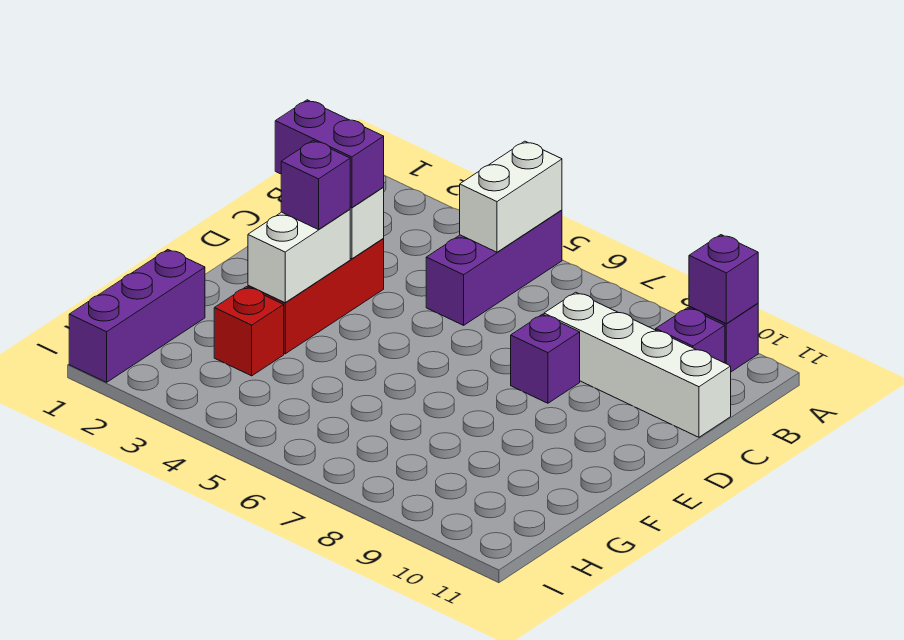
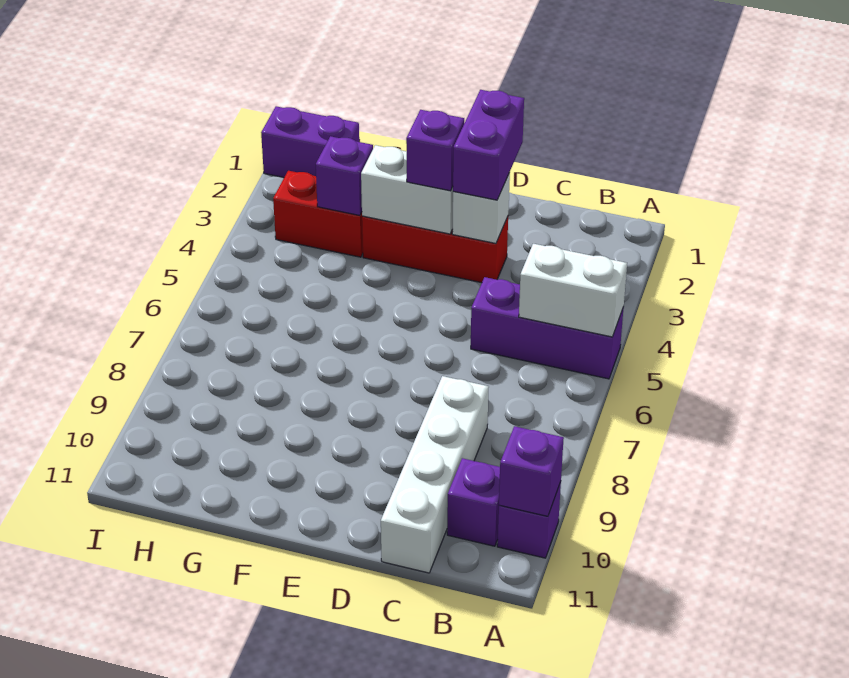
purple brick D8 level 1 -> purple brick G3 level 2
purple brick G1:I1 level 1 -> purple brick H1:I1 level 1
red brick G3 level 1 -> red brick G3:H3 level 1

